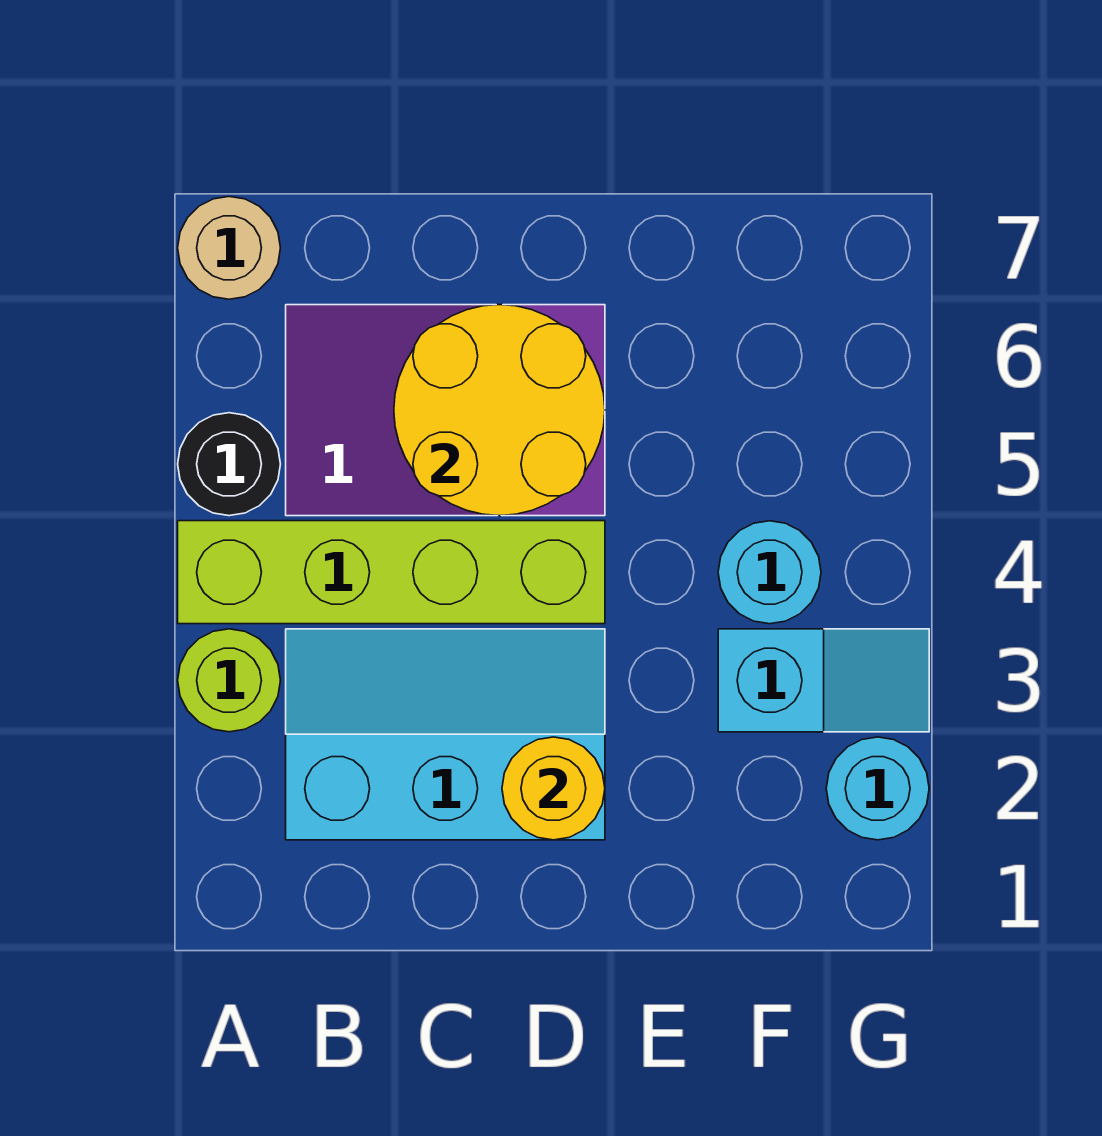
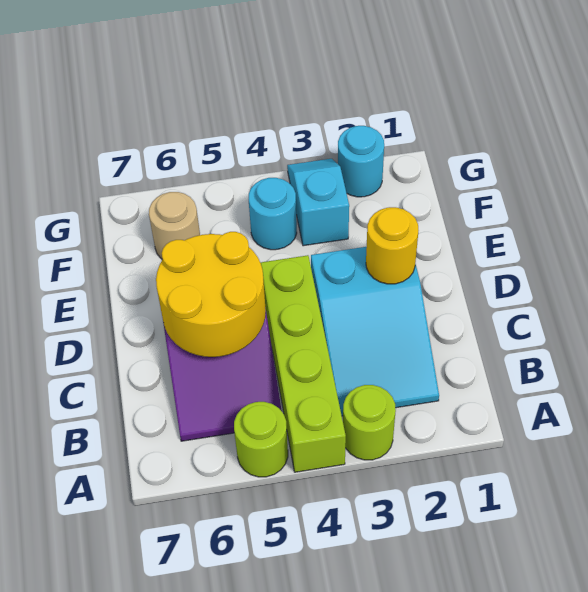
black round brick A5 level 1 -> lime round brick A5 level 1
tan round brick A7 level 1 -> tan round brick F6 level 1
cyan slope B2:D3 level 1 top 2 -> cyan slope B2:D3 level 1 top D

